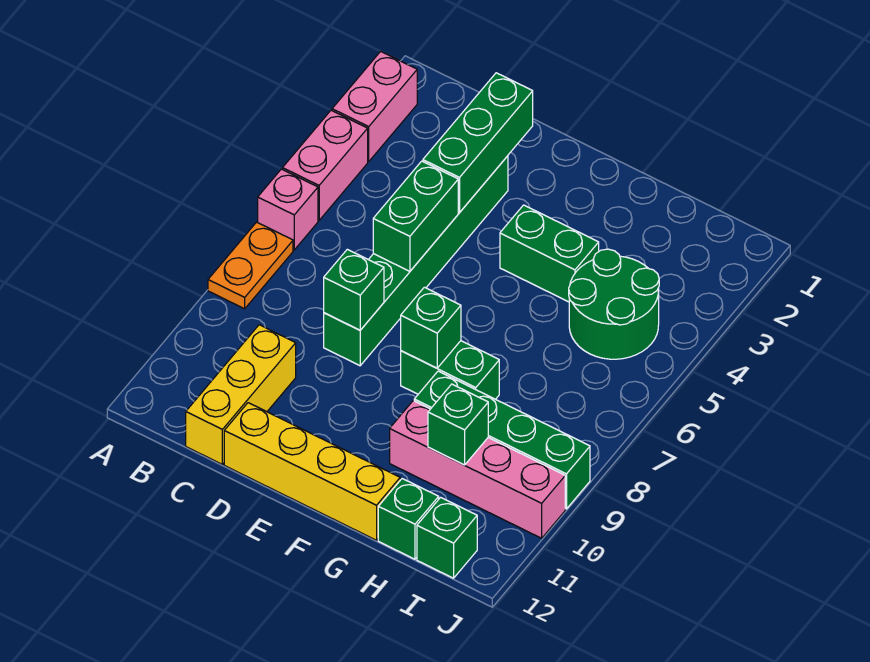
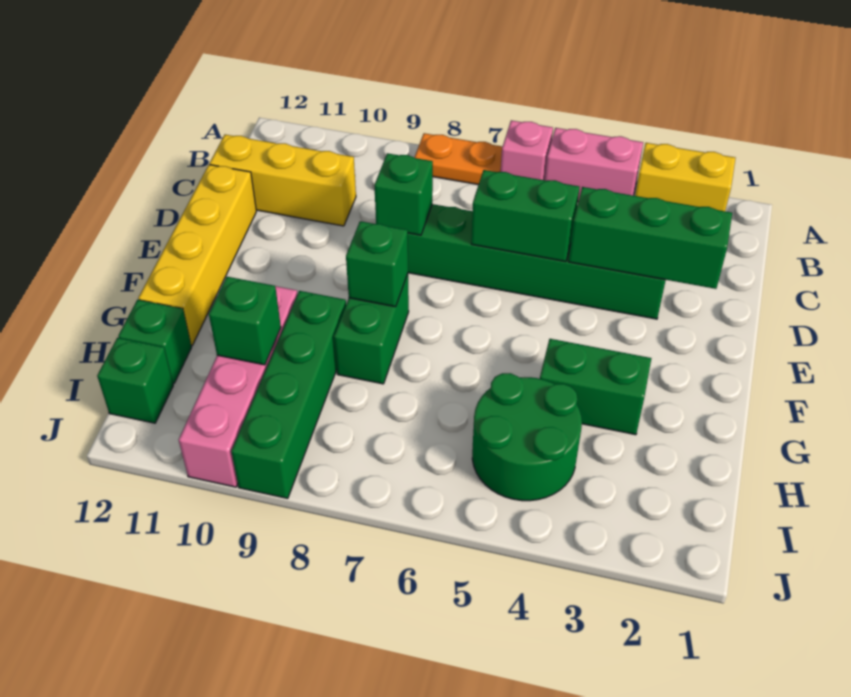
pink brick A2:A3 level 1 -> yellow brick A2:A3 level 1
green brick F4:G4 level 1 -> green brick G3:G4 level 1

